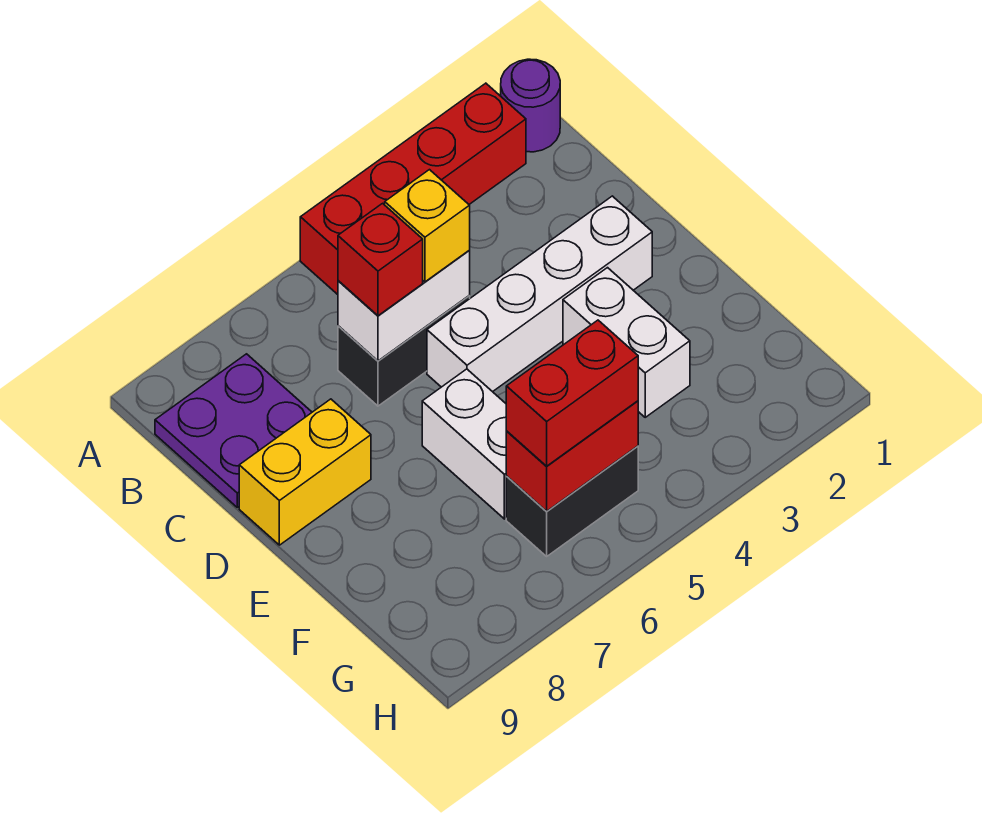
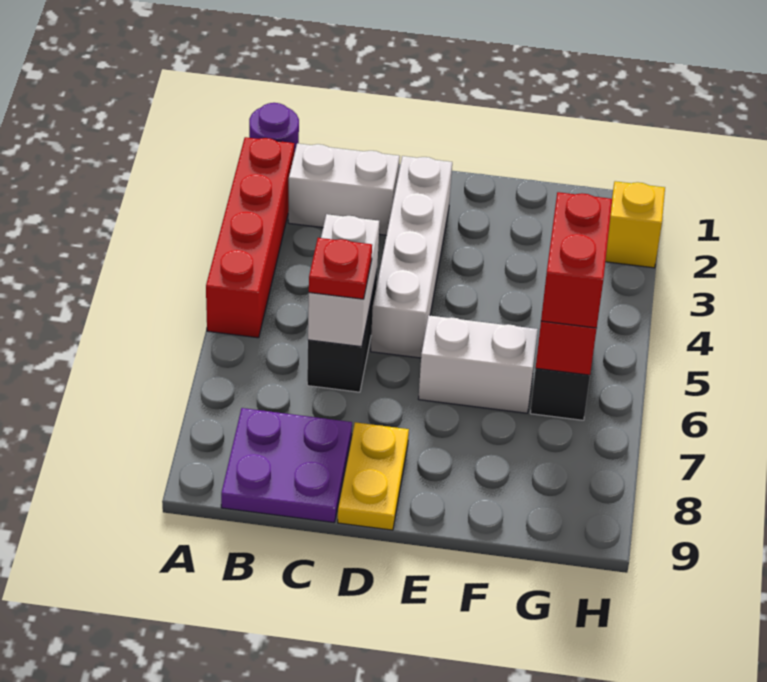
yellow brick C5 level 3 -> yellow brick H2 level 1
red brick C6 level 3 -> red plate C6 level 3
yellow brick D8:D9 level 1 -> yellow plate D8:D9 level 1
white brick E3:F3 level 1 -> white brick B2:C2 level 1

